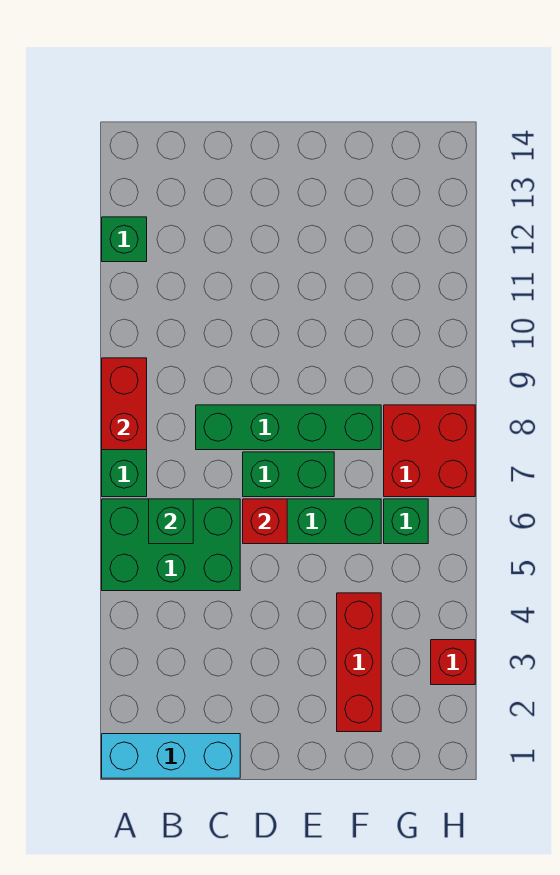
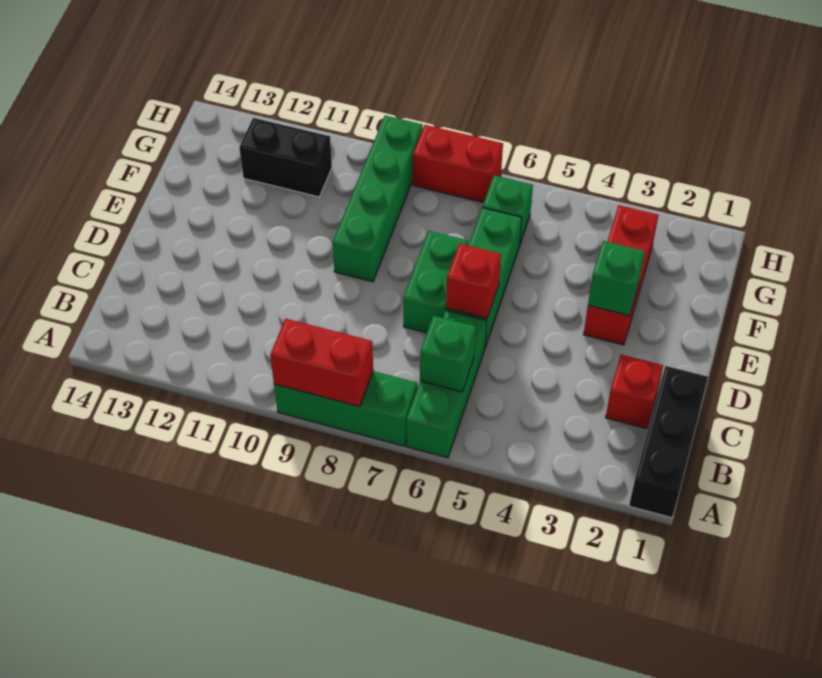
cyan brick A1:C1 level 1 -> black brick A1:C1 level 1
green brick A5:C6 level 1 -> green brick A6:C6 level 1
green brick A12 level 1 -> green brick E3 level 2
green brick C8:F8 level 1 -> green brick E9:H9 level 1
red brick F2:F4 level 1 -> red brick E3:G3 level 1
red brick G7:H8 level 1 -> red brick H7:H8 level 1
none -> black brick G11:G12 level 1
red brick H3 level 1 -> red brick C2 level 1

